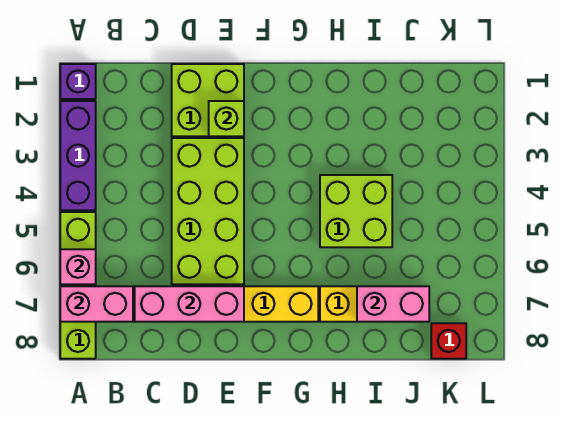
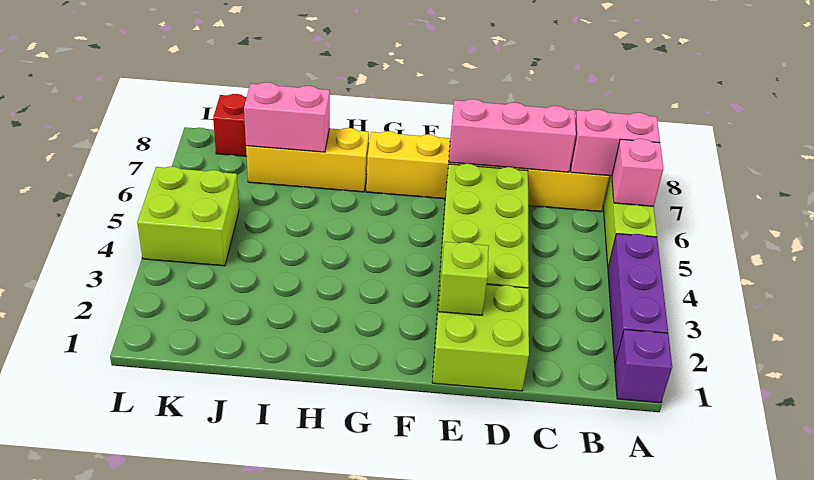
lime brick H4:I5 level 1 -> lime brick K4:L5 level 1

